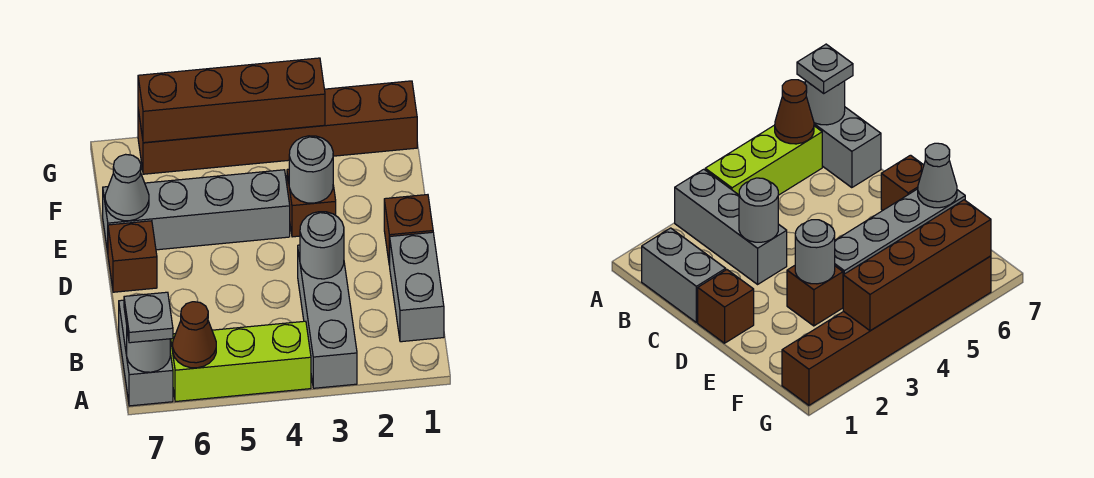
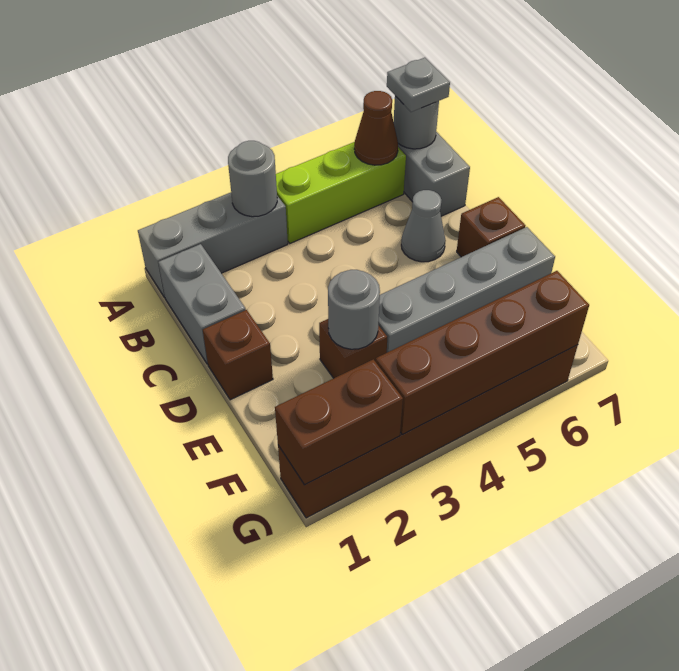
grey brick A3:C3 level 1 -> grey brick A1:A3 level 1
grey round brick C3 level 2 -> grey round brick A3 level 2
grey cone E7 level 2 -> grey cone C6 level 1
none -> brown brick G1:G2 level 2

